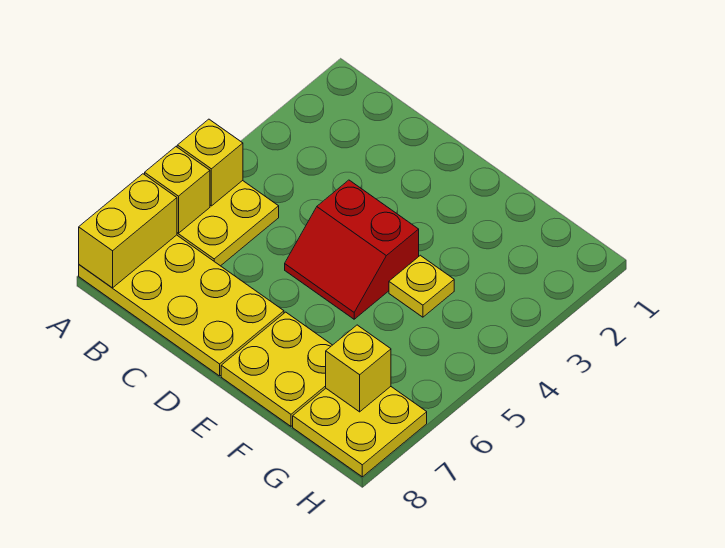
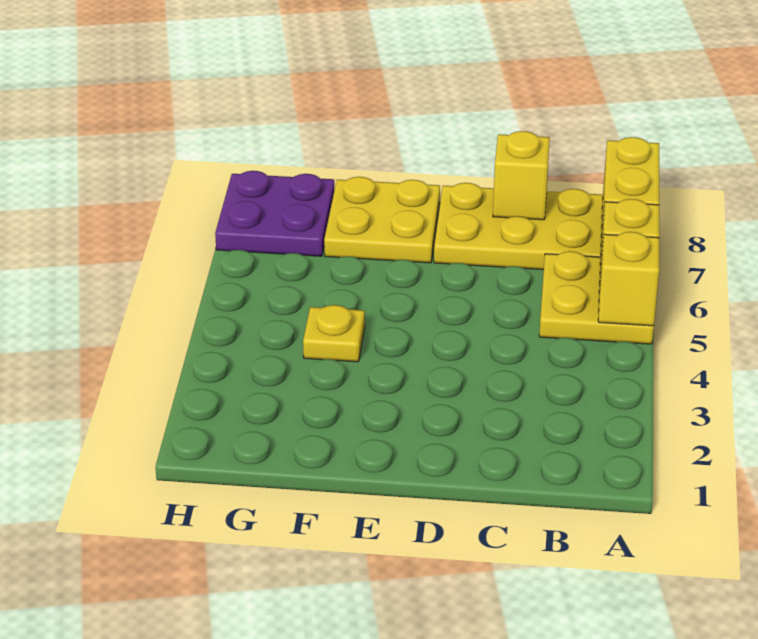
red slope D4:E5 level 1 top 4 -> none
yellow plate G7:H8 level 1 -> purple plate G7:H8 level 1
yellow brick G7 level 2 -> yellow brick C8 level 2

